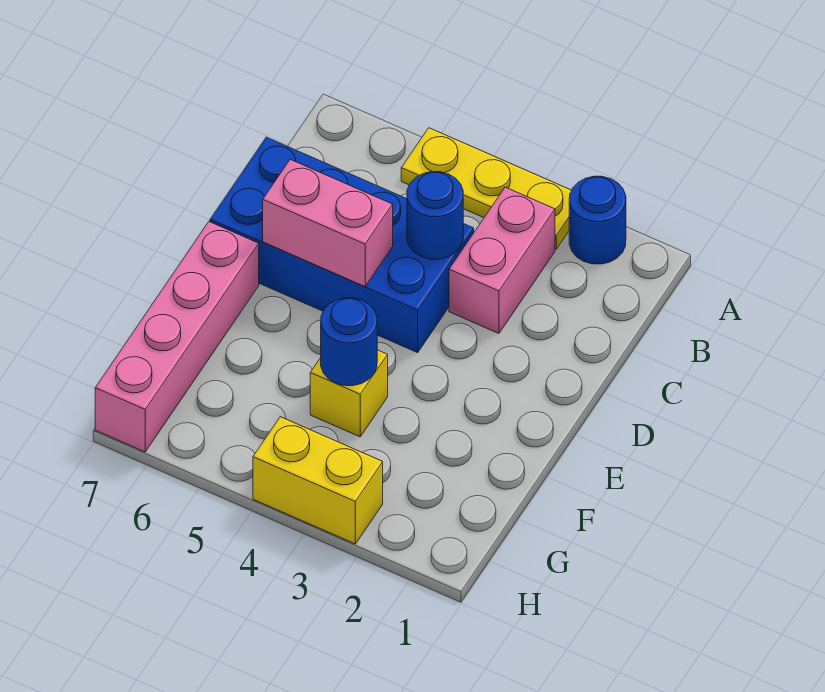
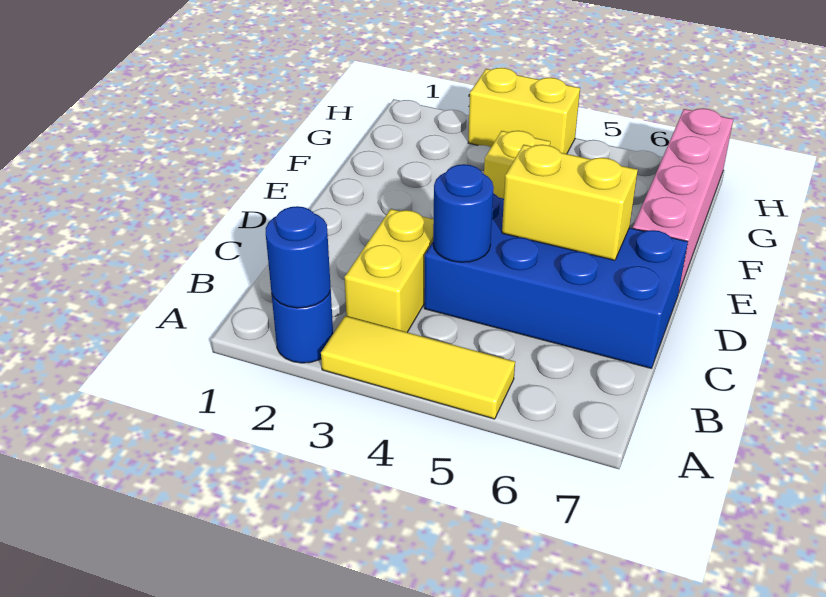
yellow plate A3:A5 level 1 -> yellow tile A3:A5 level 1
pink brick B3:C3 level 1 -> yellow brick B3:C3 level 1
pink brick D5:D6 level 2 -> yellow brick D5:D6 level 2
blue round brick F4 level 2 -> blue round brick A2 level 2

